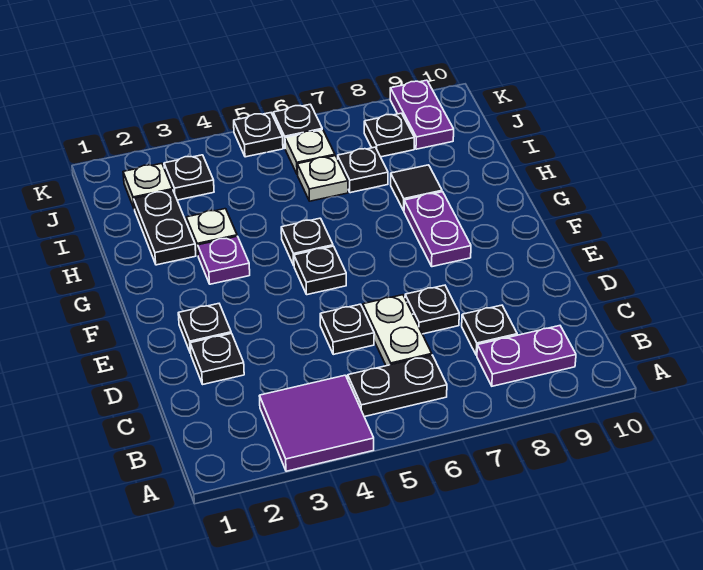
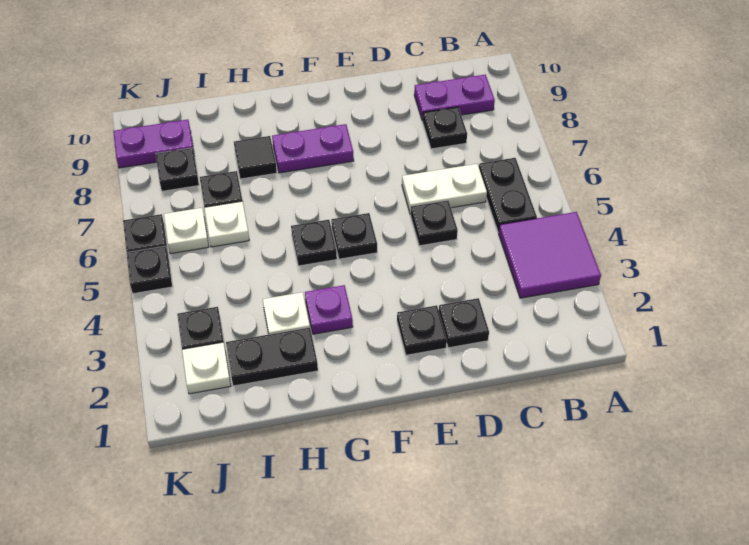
purple plate B8:B9 level 1 -> purple plate B9:C9 level 1
black plate D7 level 1 -> none

